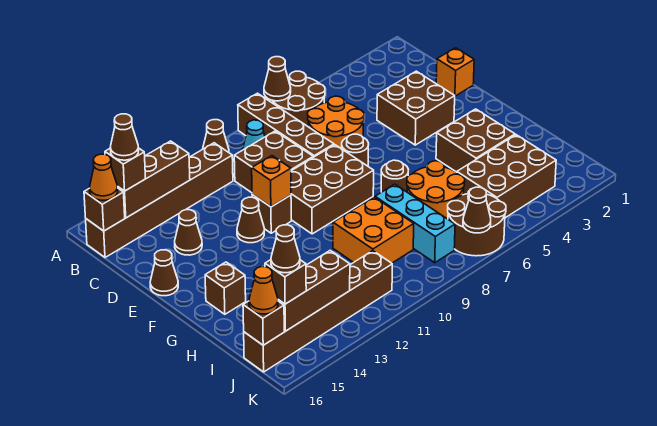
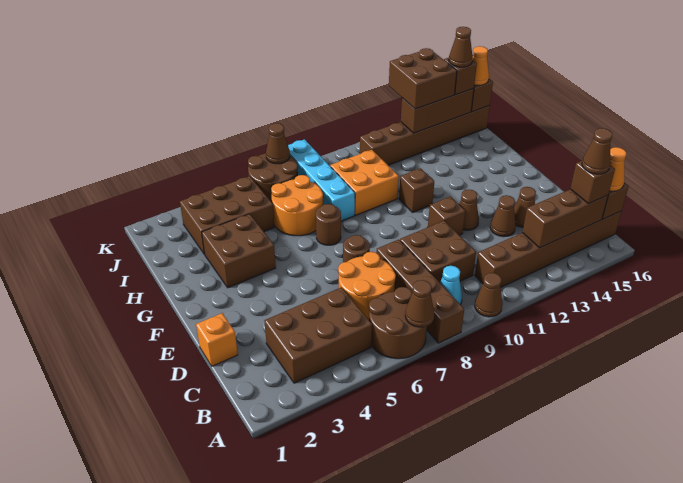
brown brick D3:E4 level 1 -> brown brick J13:K14 level 3
brown brick E8:F10 level 1 -> brown brick B3:C5 level 1
orange brick E11 level 2 -> none
brown cone E16 level 1 -> brown cone D13 level 1
brown brick G15 level 1 -> brown brick G11 level 1
cyan brick H8:J8 level 1 -> cyan brick H8:K8 level 1

